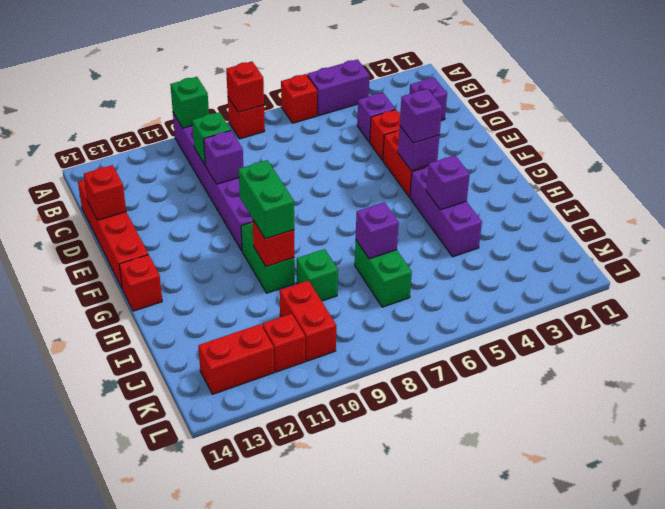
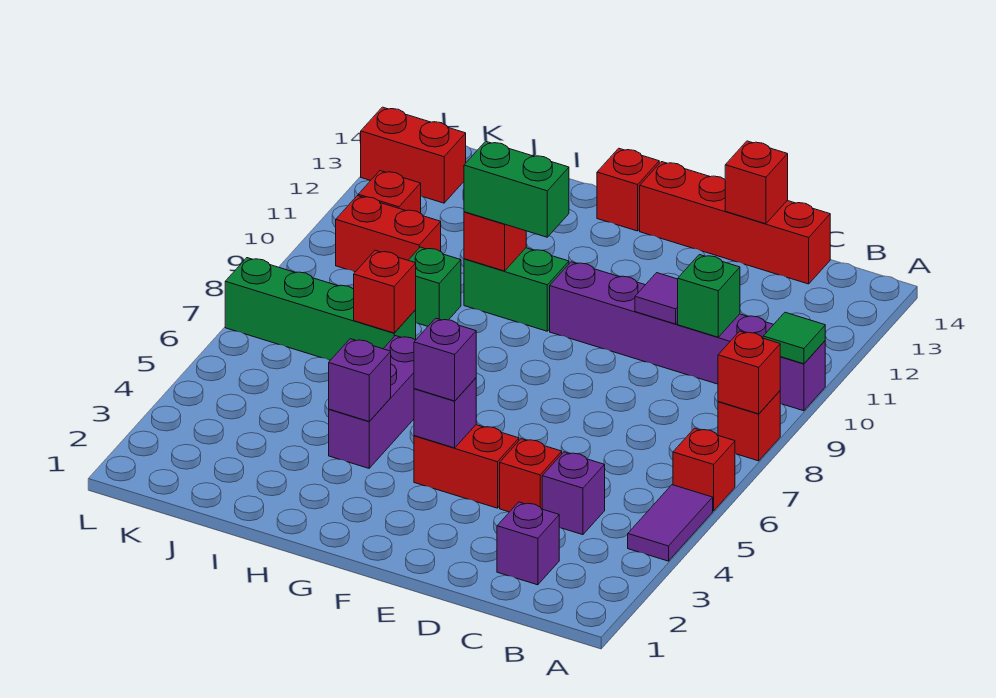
purple brick A4:A5 level 1 -> purple tile A4:A5 level 1
green brick A10 level 2 -> green tile A10 level 2
purple brick D10 level 2 -> purple tile D10 level 2
purple brick G4:I4 level 1 -> purple brick H4:H6 level 1
green brick I7:J7 level 1 -> green brick I7:L7 level 1
purple brick I7 level 2 -> red brick I7 level 2
red brick K12:K13 level 1 -> red brick K13:L13 level 1

